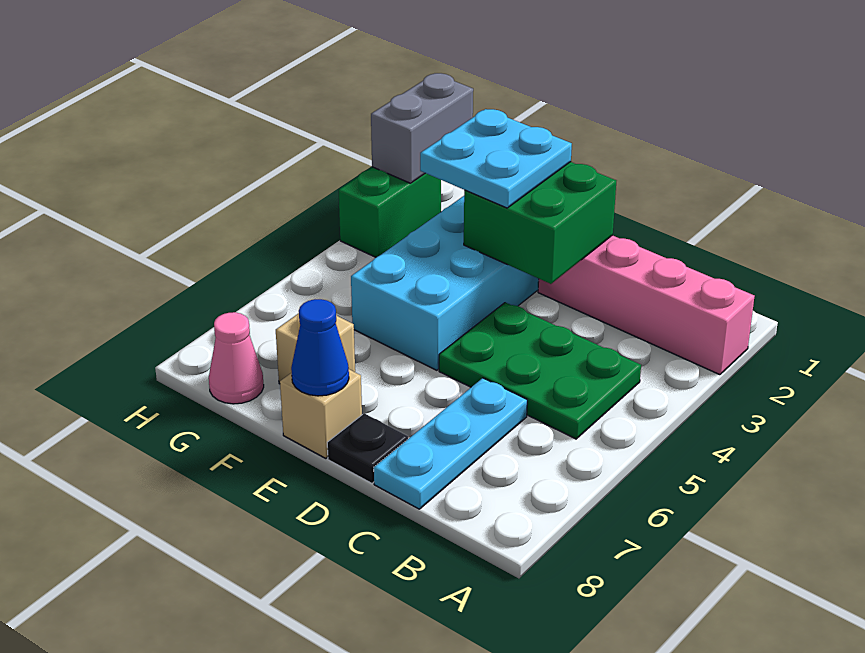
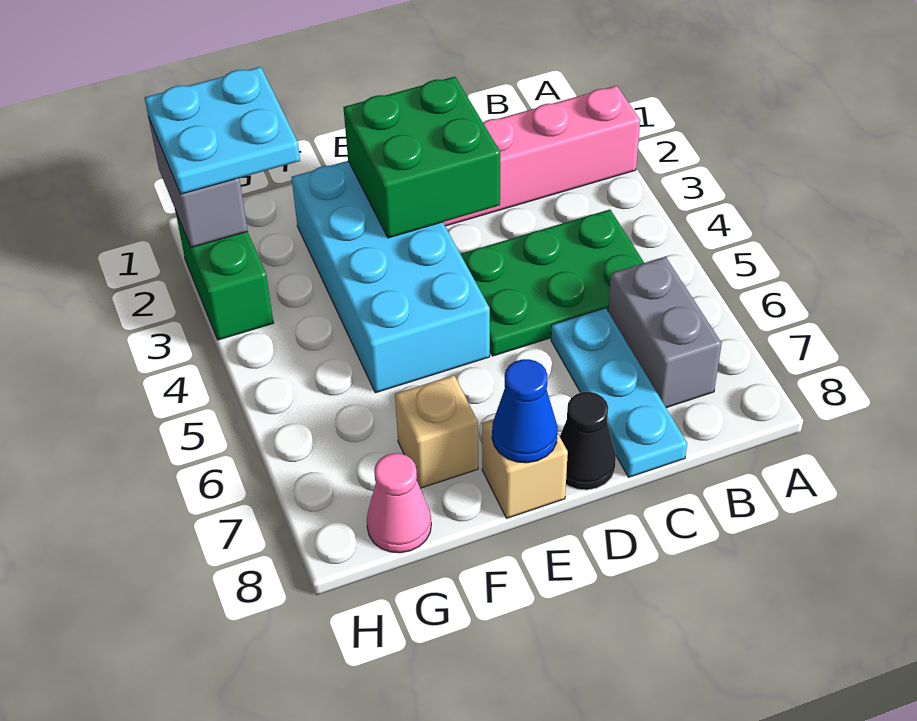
none -> grey brick B6:B7 level 1
black plate D8 level 1 -> black cone D8 level 1
cyan plate E2:F3 level 3 -> cyan plate G1:H2 level 3

